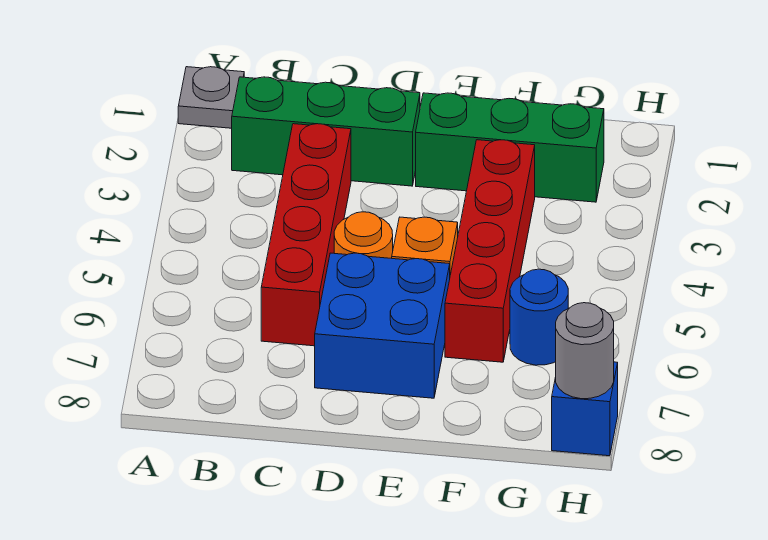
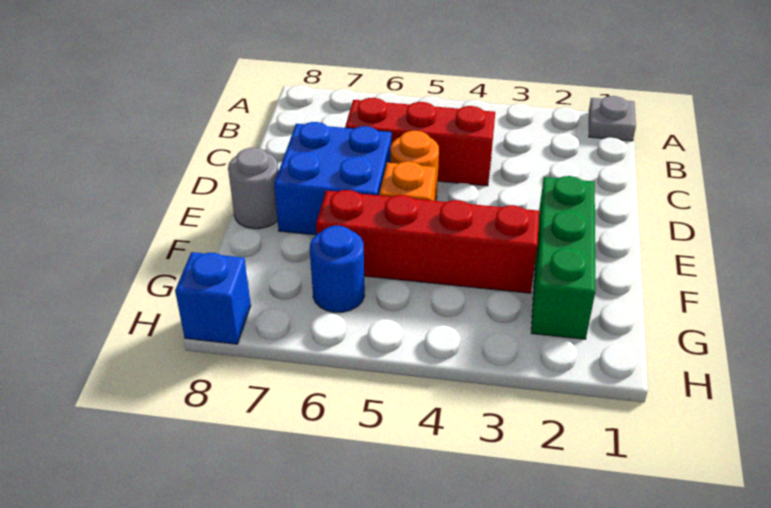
green brick B2:D2 level 1 -> none
red brick C3:C6 level 1 -> red brick C4:C6 level 1
grey round brick H8 level 2 -> grey round brick E8 level 1

